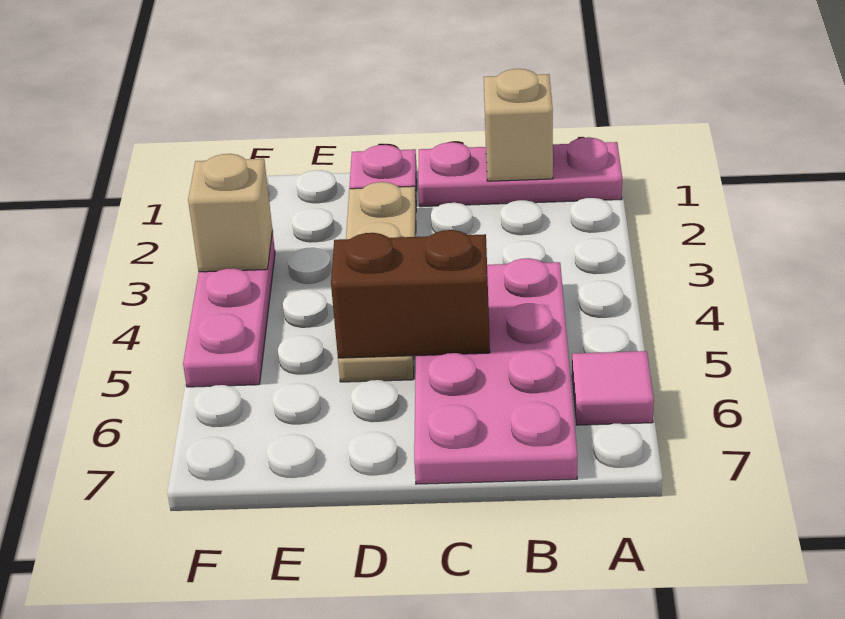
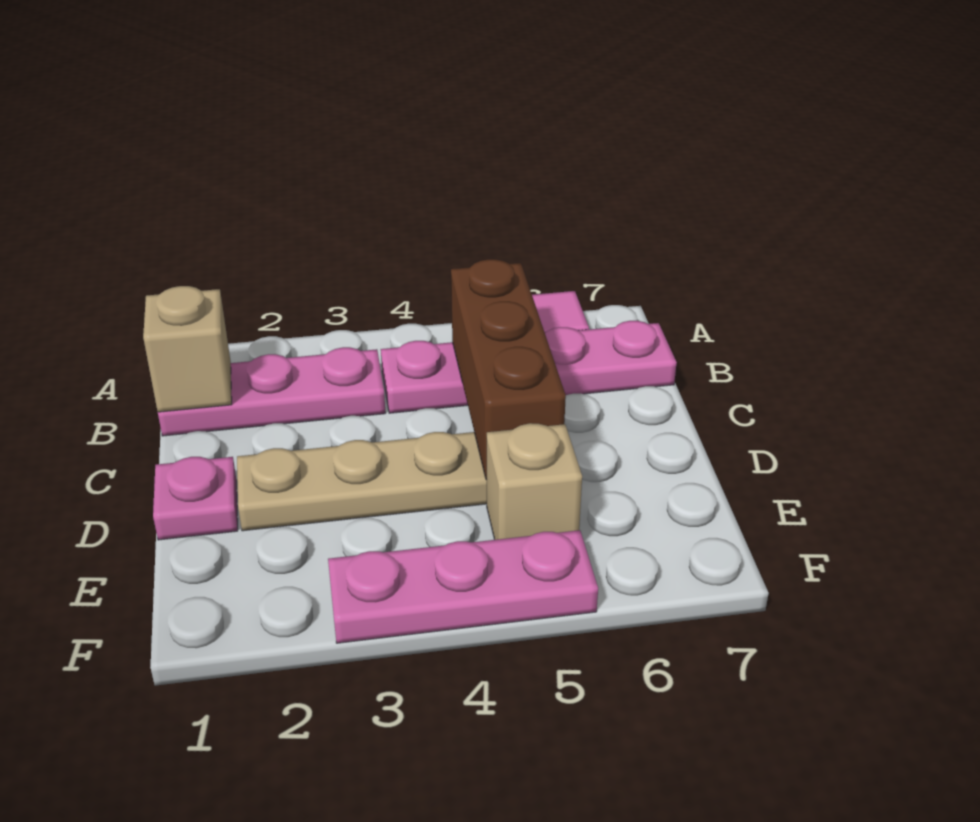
pink plate A1:C1 level 1 -> pink plate B1:B3 level 1
pink plate B4:C7 level 1 -> pink plate B4:B7 level 1
brown brick C5:D5 level 2 -> brown brick B5:D5 level 2
tan brick F3 level 2 -> tan brick E5 level 1

